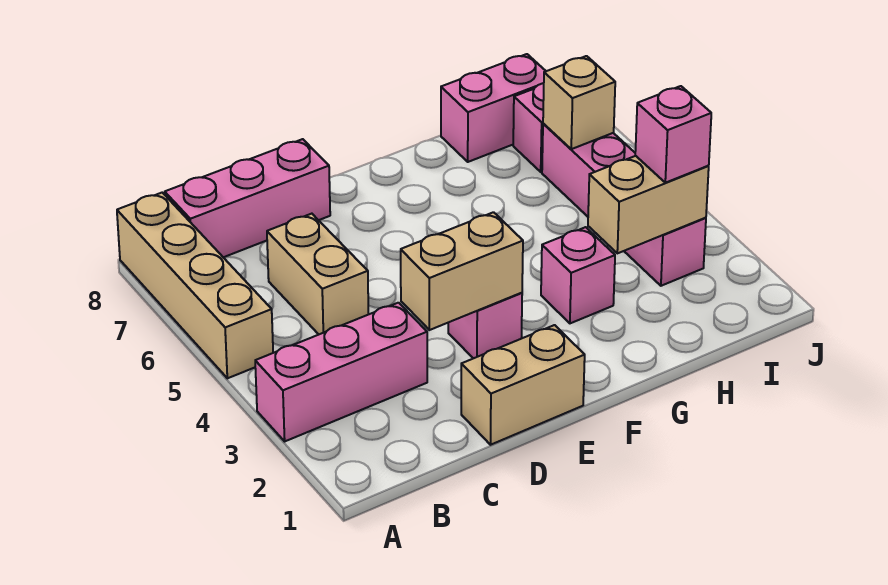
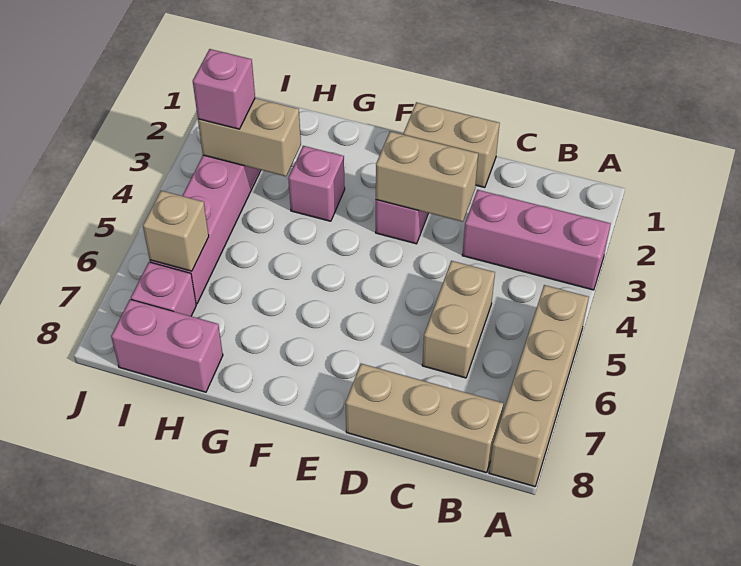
pink brick B8:D8 level 1 -> tan brick B8:D8 level 1

